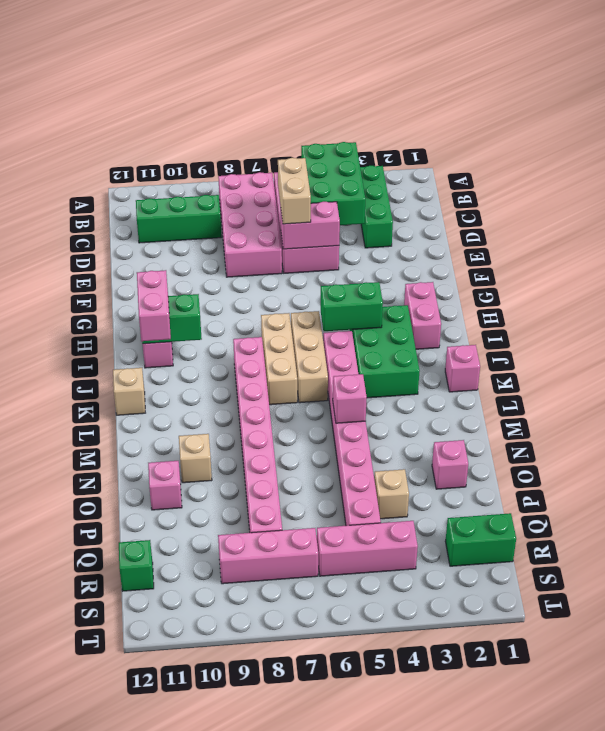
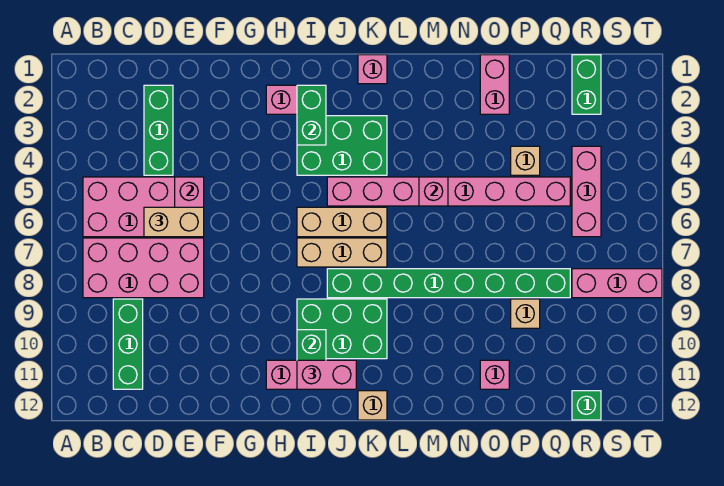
green brick B3:D3 level 1 -> green brick D2:D4 level 1
green brick B4:D5 level 2 -> green brick I9:K10 level 1
green brick I4:I5 level 2 -> green brick I2:I3 level 2
pink brick J8:Q8 level 1 -> green brick J8:Q8 level 1
tan brick N10 level 1 -> tan brick P9 level 1
pink brick O2 level 1 -> pink brick O1:O2 level 1
pink brick R7:R9 level 1 -> pink brick R8:T8 level 1

